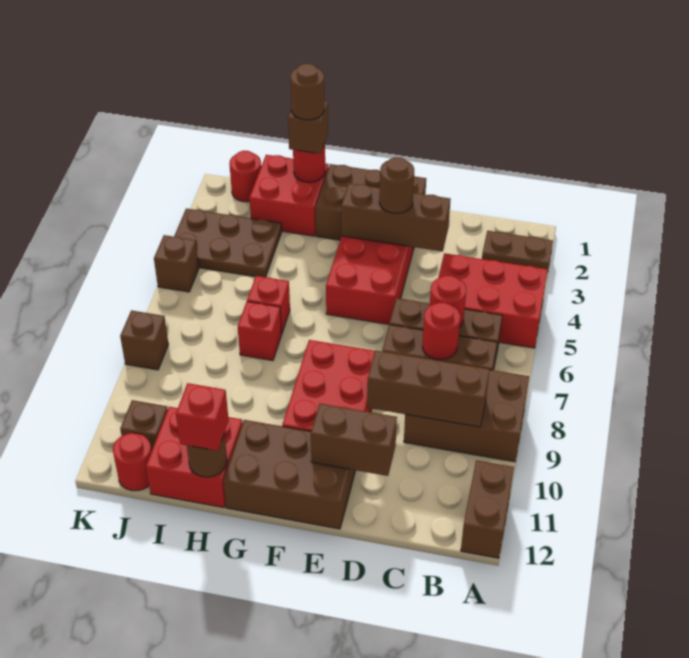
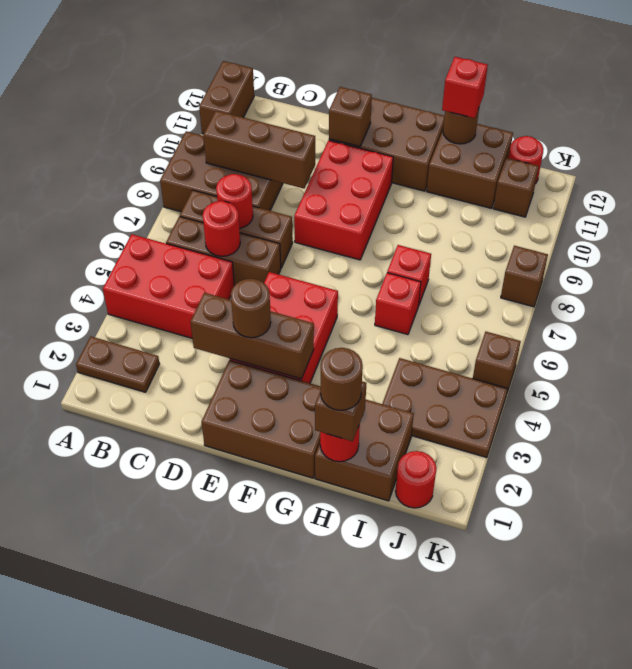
brown brick D11:E11 level 2 -> brown brick E11 level 2
red brick H1:I2 level 1 -> brown brick H1:I2 level 1
red brick H11:I12 level 1 -> brown brick H11:I12 level 1

